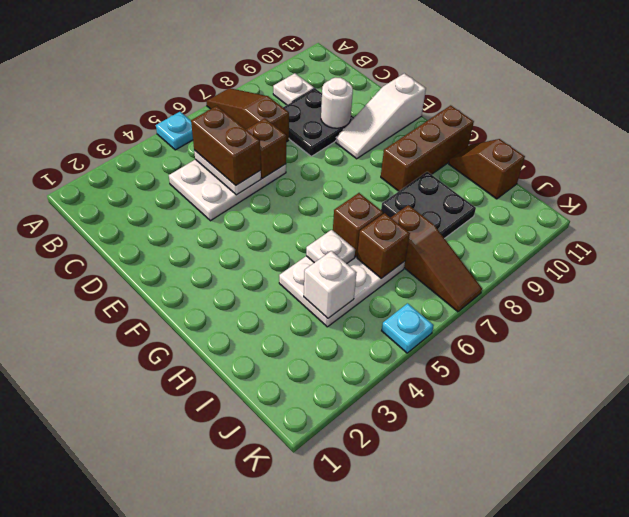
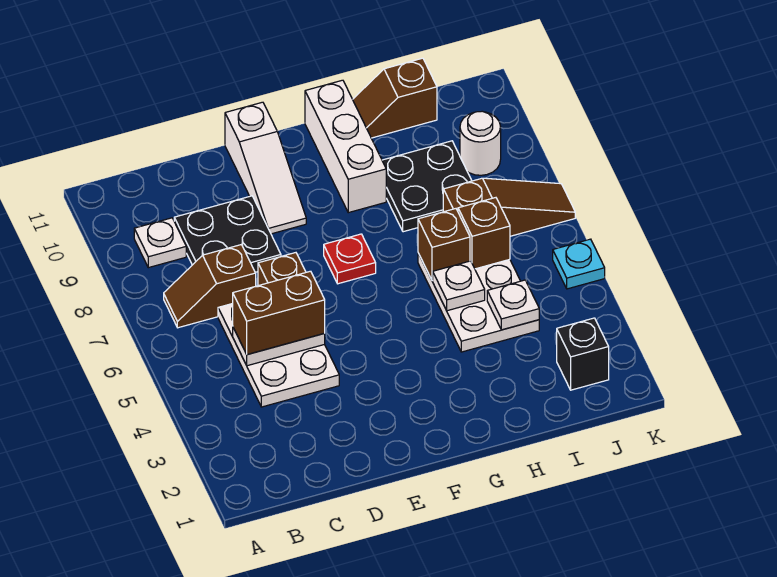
cyan plate A5 level 1 -> none
brown slope A7:C7 level 1 top C -> brown slope B7:C7 level 1 top C
white round brick D9 level 2 -> white round brick J9 level 1
none -> red plate F7 level 1
brown brick G9:G11 level 1 -> white brick G9:G11 level 1
white brick I4 level 2 -> white plate I4 level 2
none -> black brick J2 level 1

